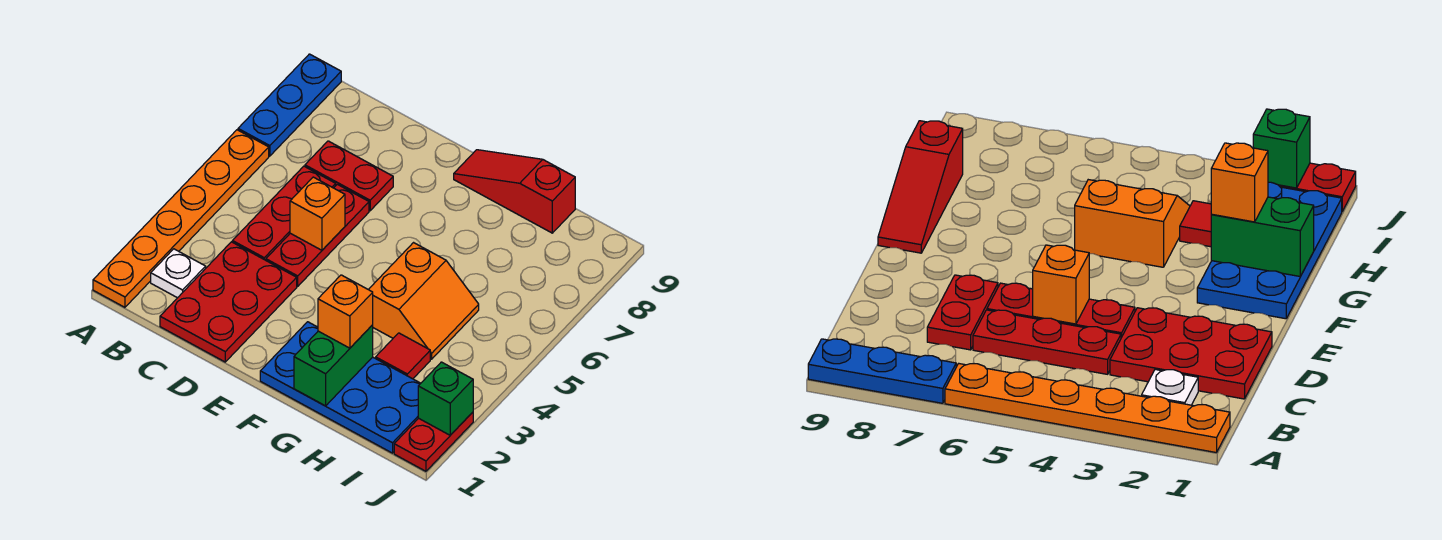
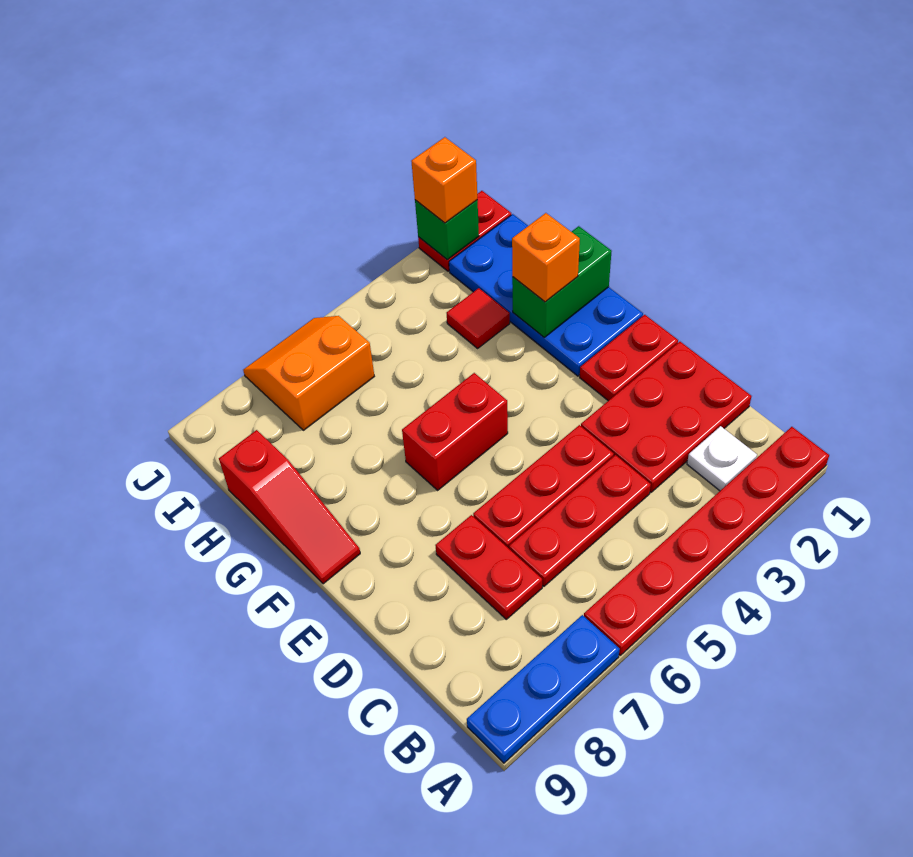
orange plate A1:A6 level 1 -> red plate A1:A6 level 1
orange brick D5 level 2 -> orange brick J2 level 3
none -> red plate E1:E2 level 1
none -> red brick F5:F6 level 1
orange slope G4:H5 level 1 top G -> orange slope I6:J7 level 1 top I

